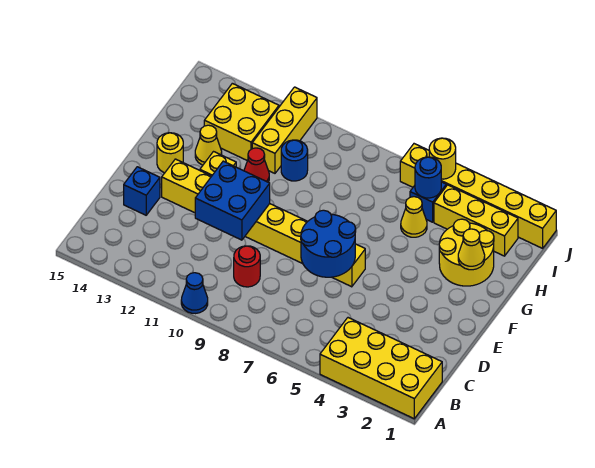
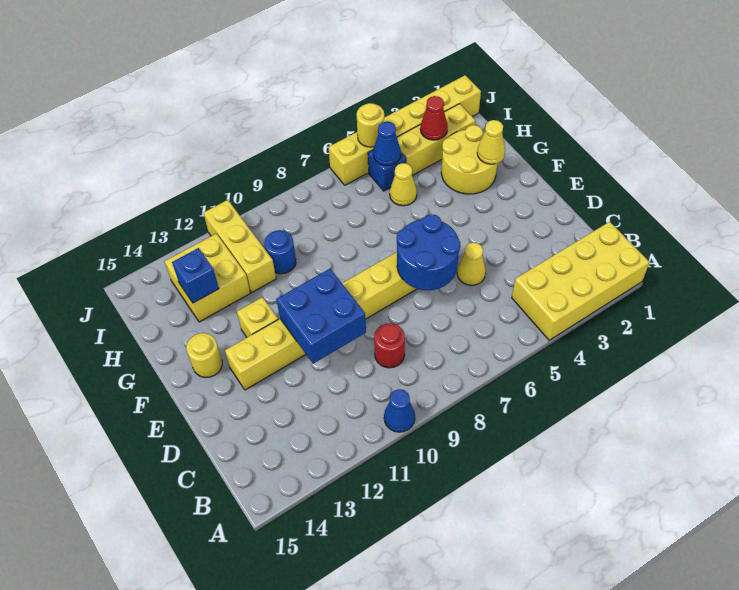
blue brick D14 level 1 -> blue brick H13 level 2
red cone G11 level 1 -> red cone I3 level 2
yellow cone G13 level 1 -> yellow cone D5 level 1
blue round brick I5 level 2 -> blue cone I5 level 2

